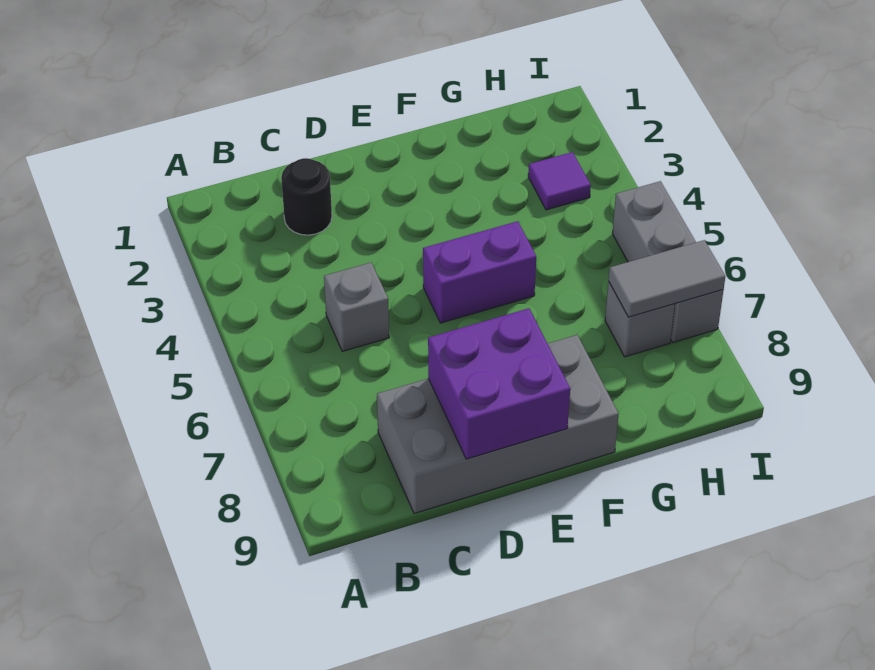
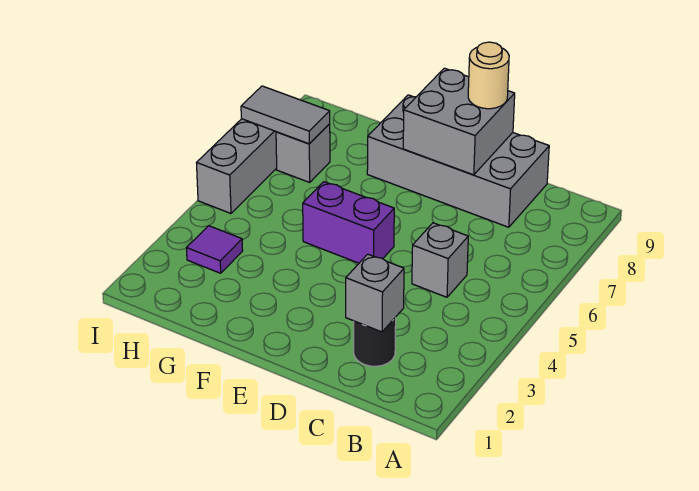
none -> grey brick C2 level 2
purple brick D8:E9 level 2 -> grey brick D8:E9 level 2
none -> tan round brick D9 level 3

